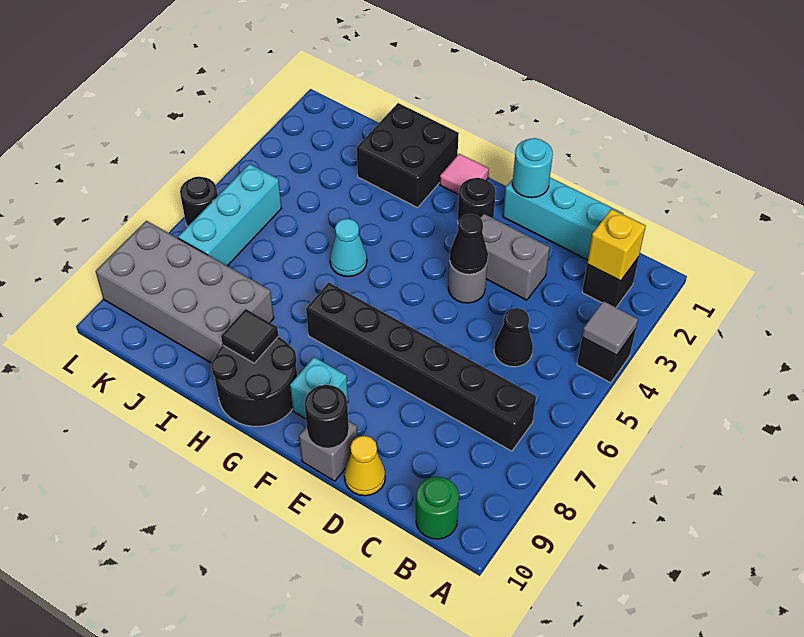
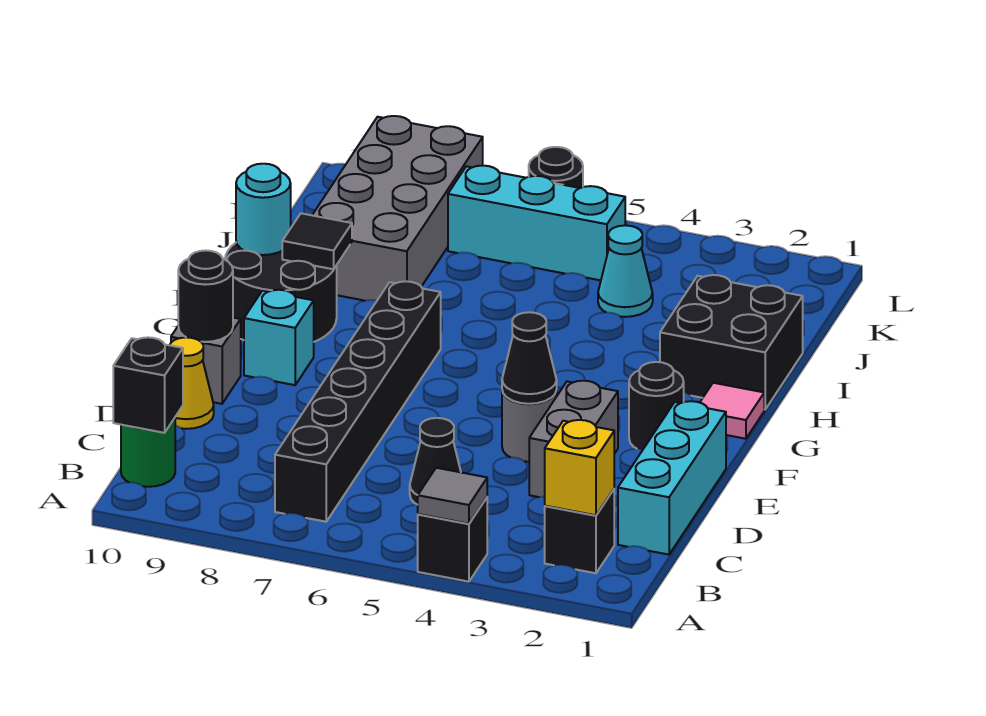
none -> black brick B10 level 2
cyan round brick E1 level 2 -> cyan round brick H10 level 2
cyan cone H5 level 1 -> cyan cone J4 level 1

